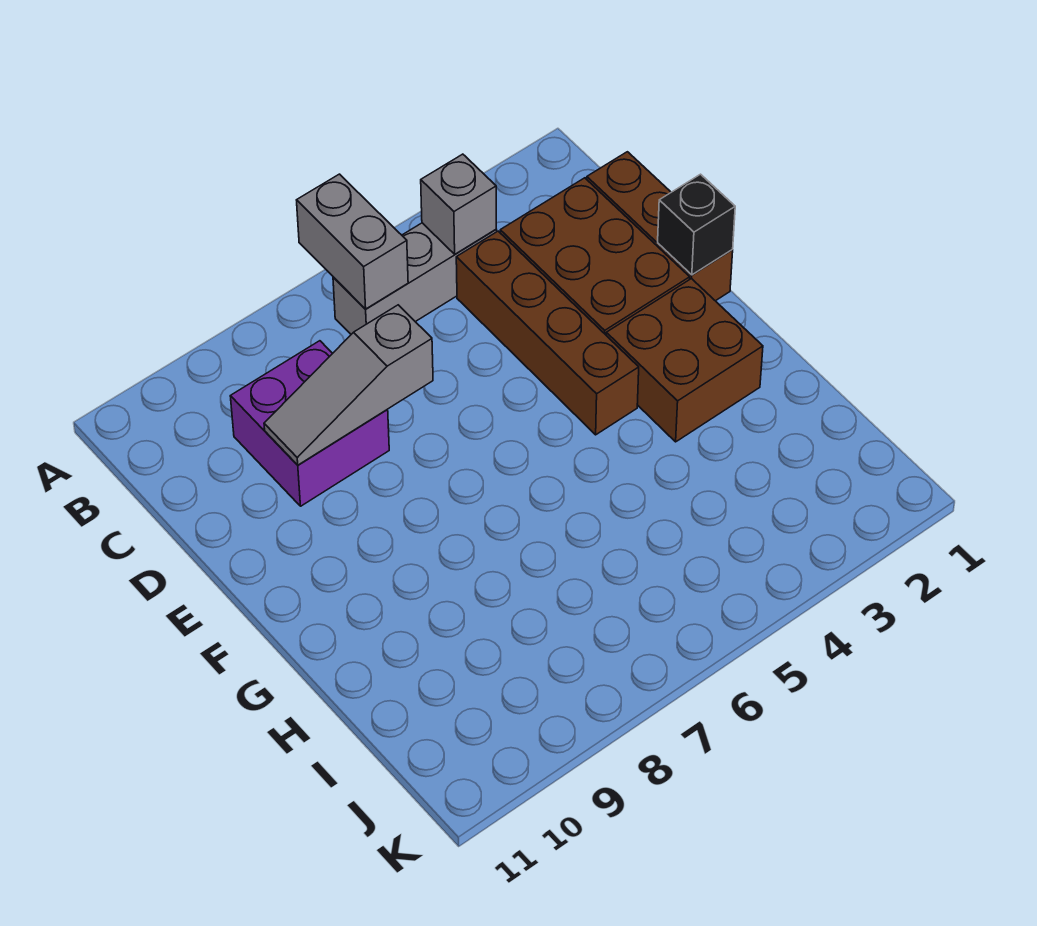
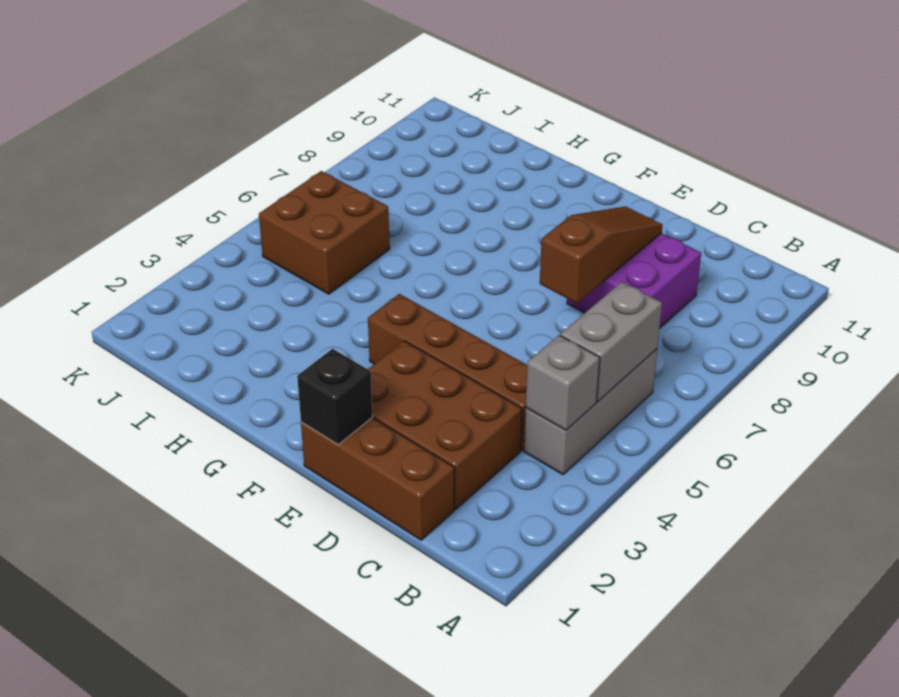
grey brick A6:B6 level 2 -> grey brick B5:B6 level 2
grey slope D7:D9 level 2 top 7 -> brown slope D7:D9 level 2 top 7
brown brick F2:G3 level 1 -> brown brick I5:J6 level 1

